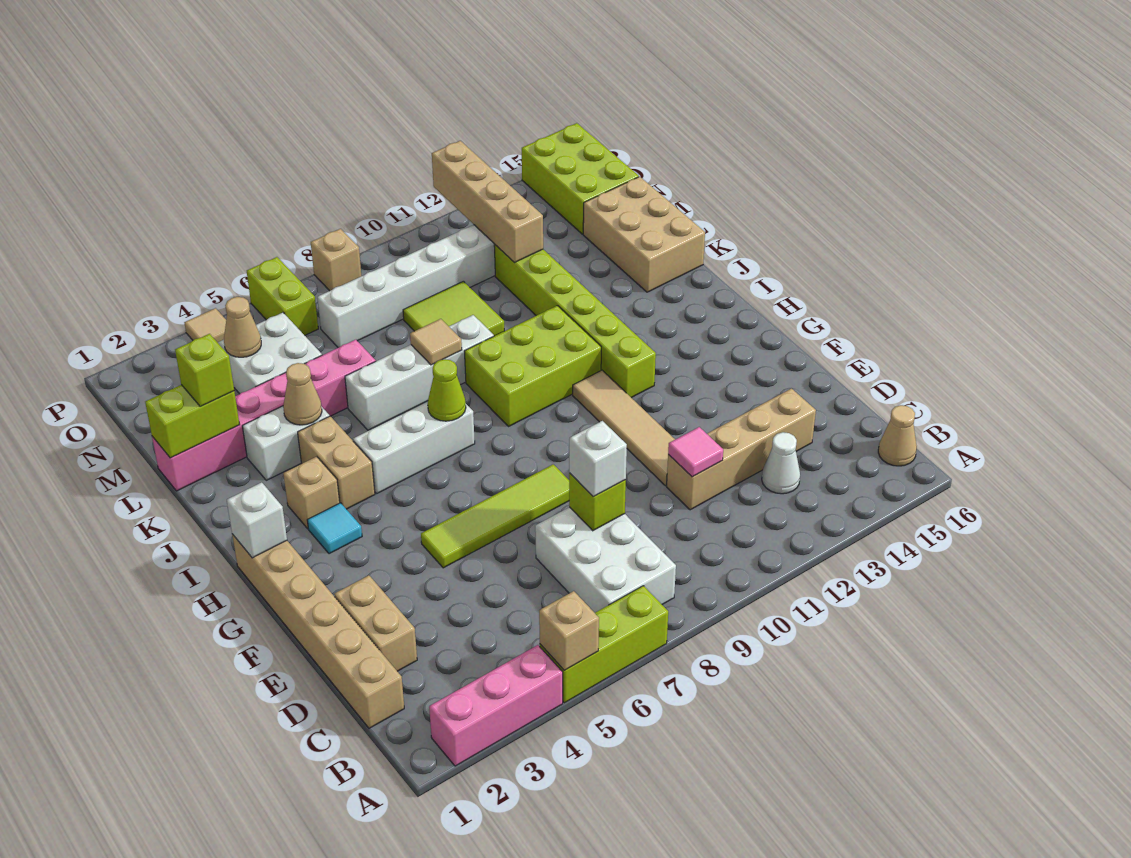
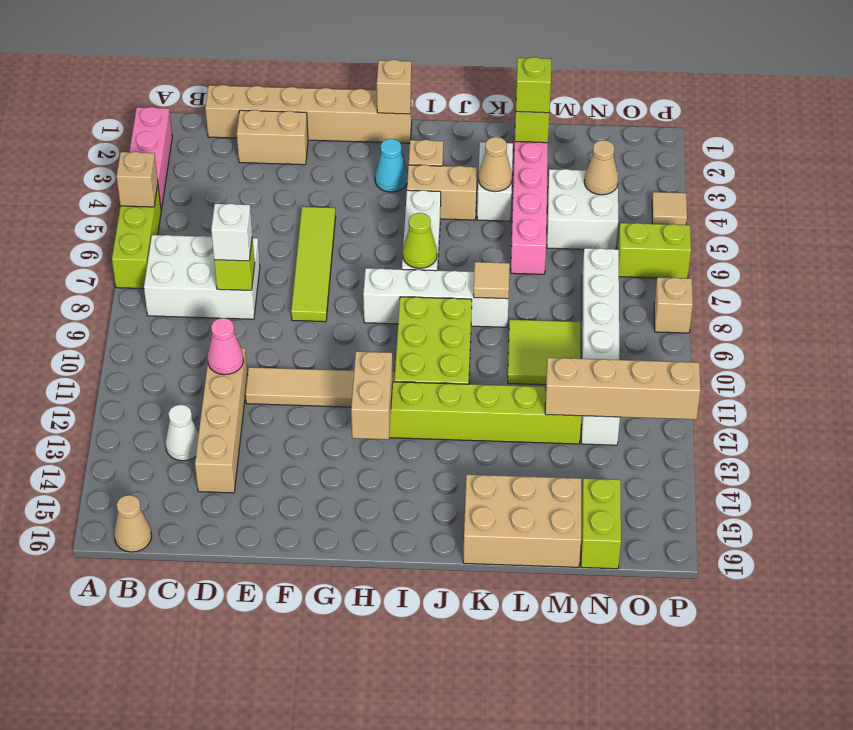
pink tile D11 level 2 -> pink cone D11 level 2
white brick H1 level 2 -> tan brick H1 level 2
cyan tile H3 level 1 -> cyan cone H3 level 1
none -> tan brick H12:H13 level 2
white brick K6:K9 level 1 -> white brick H8:K8 level 1
lime brick N15:P16 level 1 -> lime brick N15:N16 level 1

